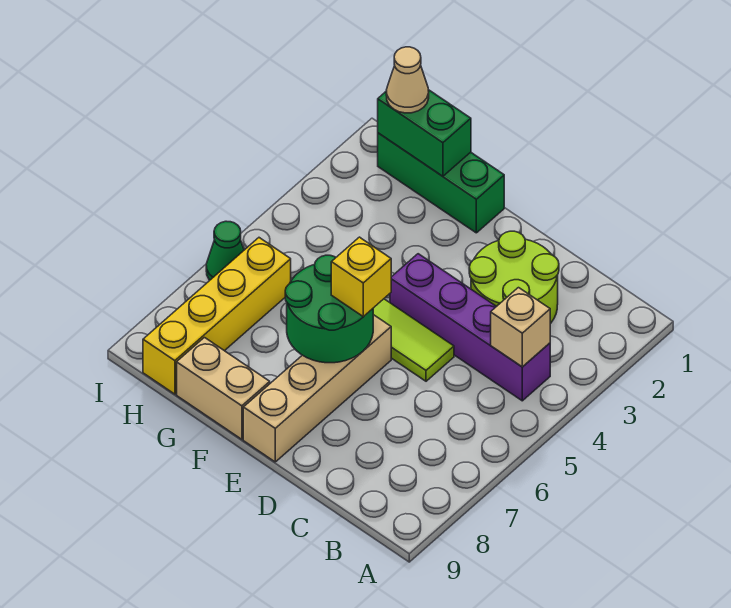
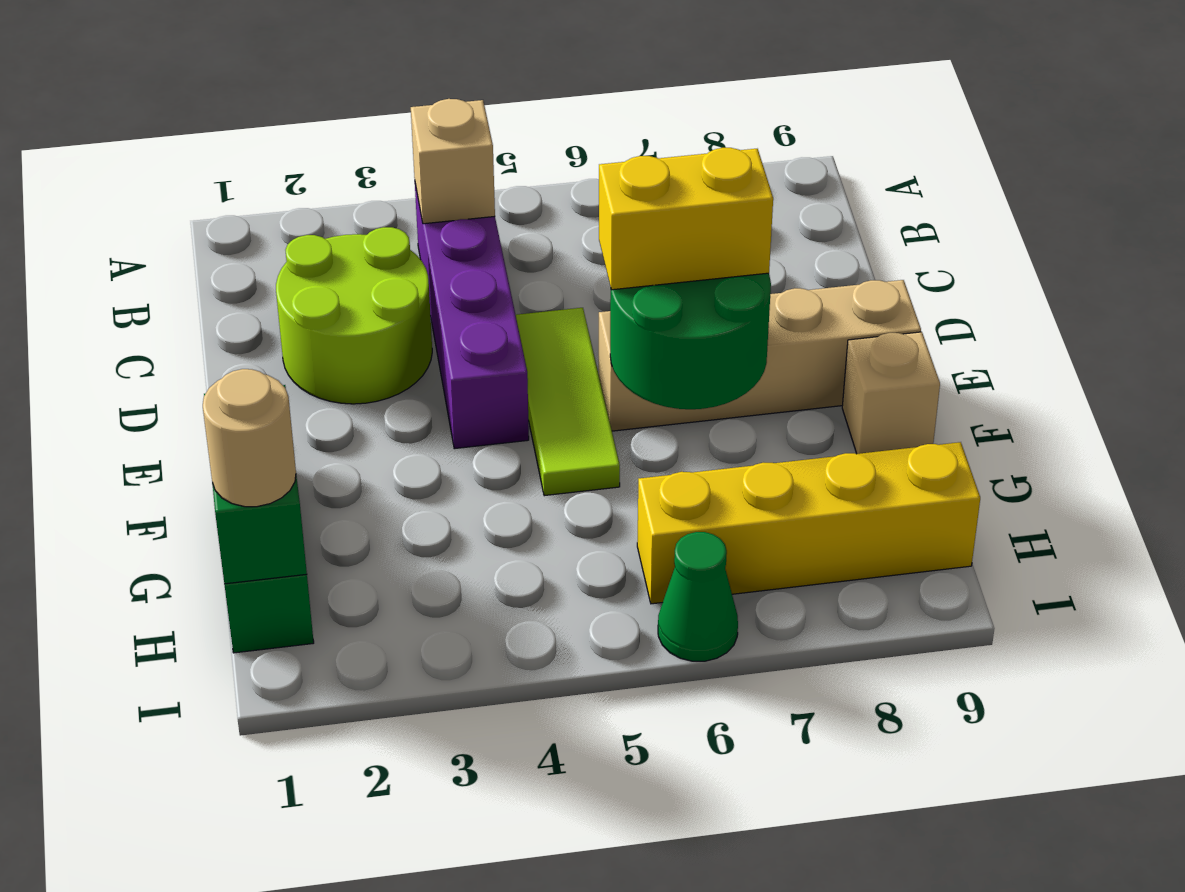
yellow brick E6 level 3 -> yellow brick E6:E7 level 3
tan brick F9:G9 level 1 -> tan brick F9 level 1
tan cone H1 level 3 -> tan round brick H1 level 3

